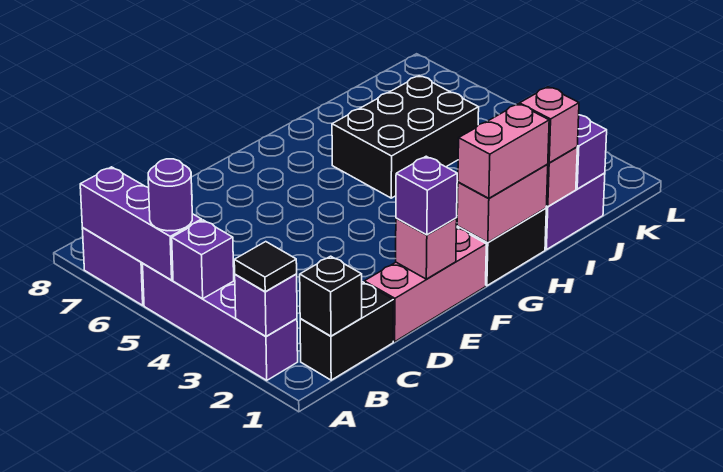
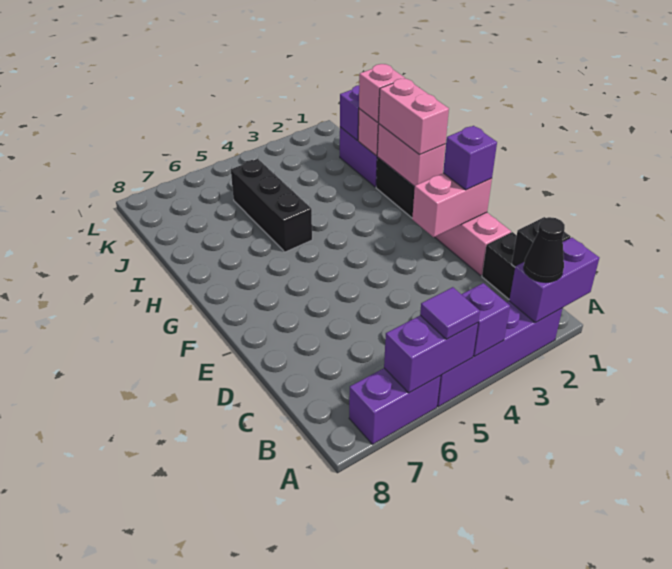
purple brick A2 level 2 -> purple brick A1:A2 level 2
black tile A2 level 3 -> black cone A2 level 3
purple brick A5:A7 level 2 -> purple brick A5:A6 level 2
purple round brick A5 level 3 -> purple tile A5 level 3
pink brick E1 level 2 -> pink brick E1:E2 level 2
black brick H5:J6 level 1 -> black brick H5:J5 level 1

